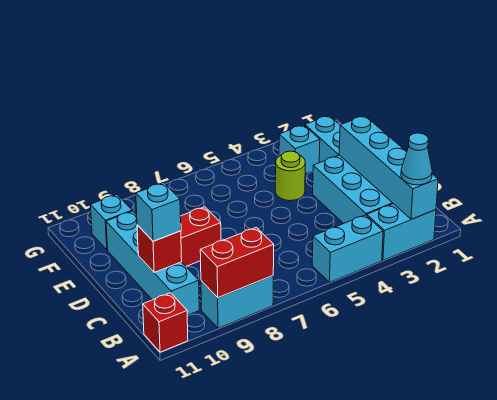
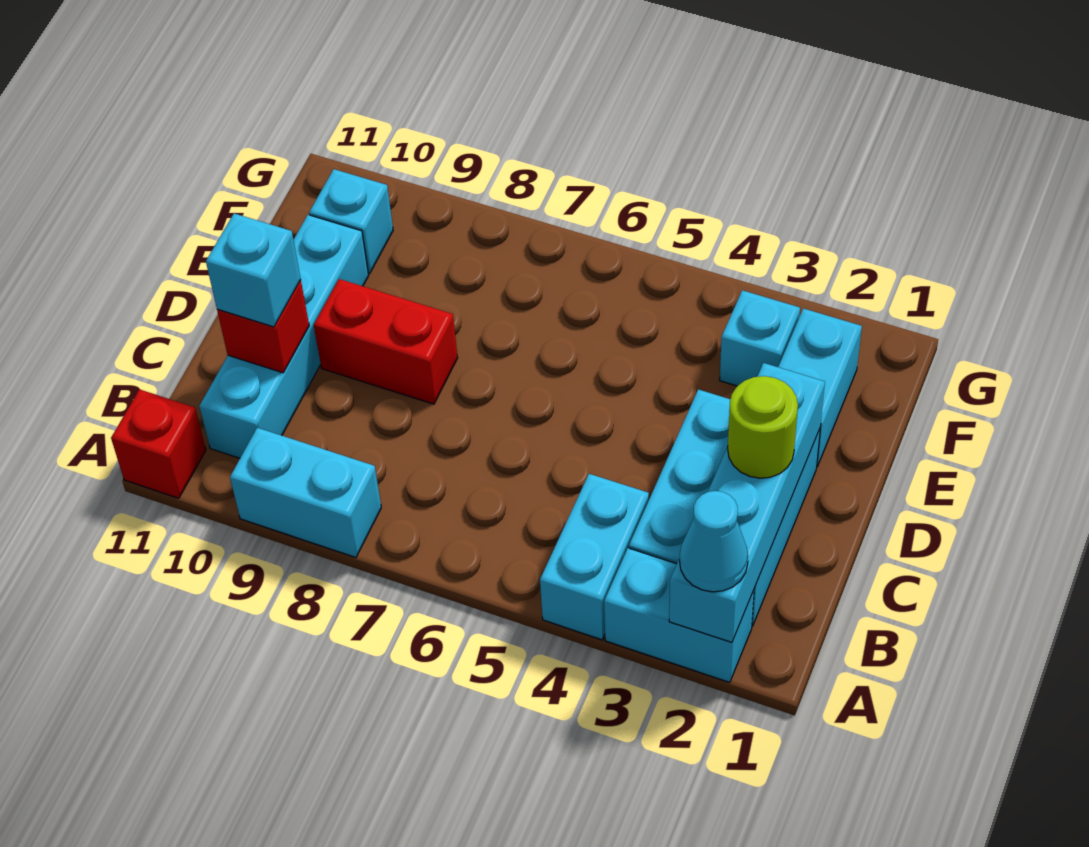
cyan brick A4:A5 level 1 -> cyan brick A4:B4 level 1
red brick A8:A9 level 2 -> none
lime round brick E4 level 1 -> lime round brick C2 level 3

